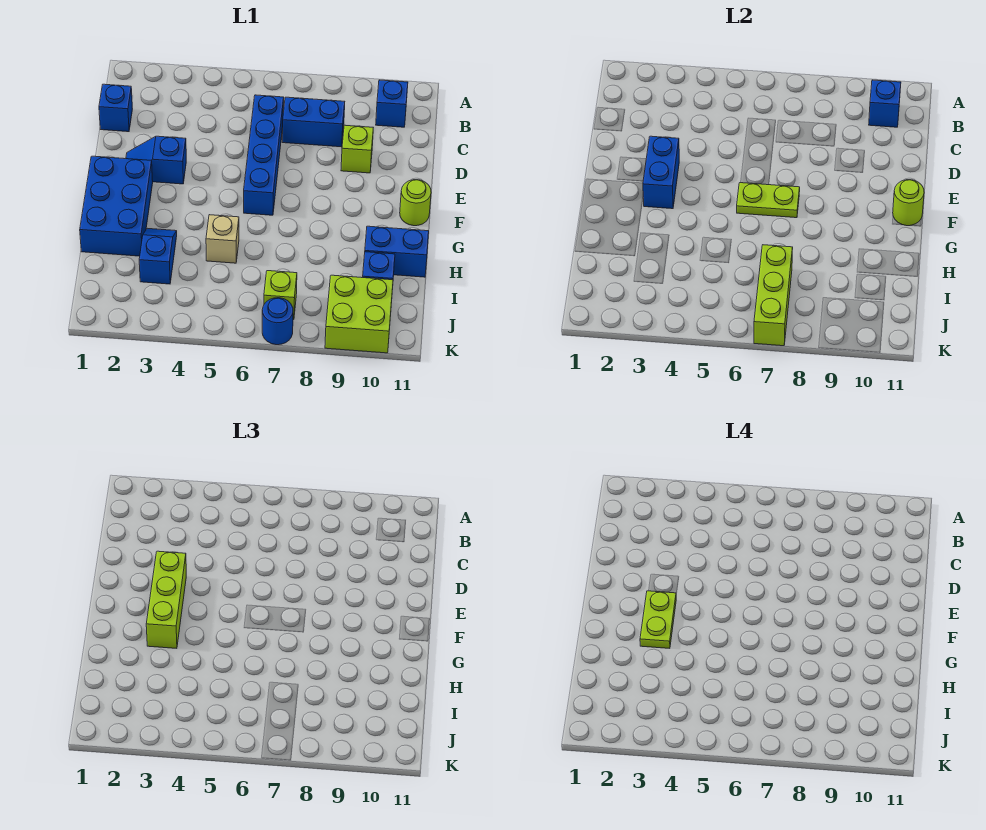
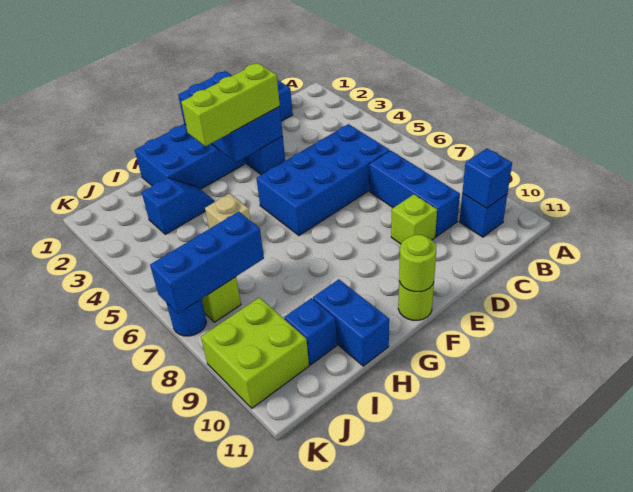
blue brick C6:F6 level 1 -> blue brick C5:F6 level 1
blue brick C7:C8 level 1 -> blue brick C7:C9 level 1
blue brick E3:F3 level 2 -> blue brick E1:F3 level 2
lime plate F3:G3 level 4 -> none
lime plate F6:F7 level 2 -> none
lime brick I7:K7 level 2 -> blue brick I7:K7 level 2

